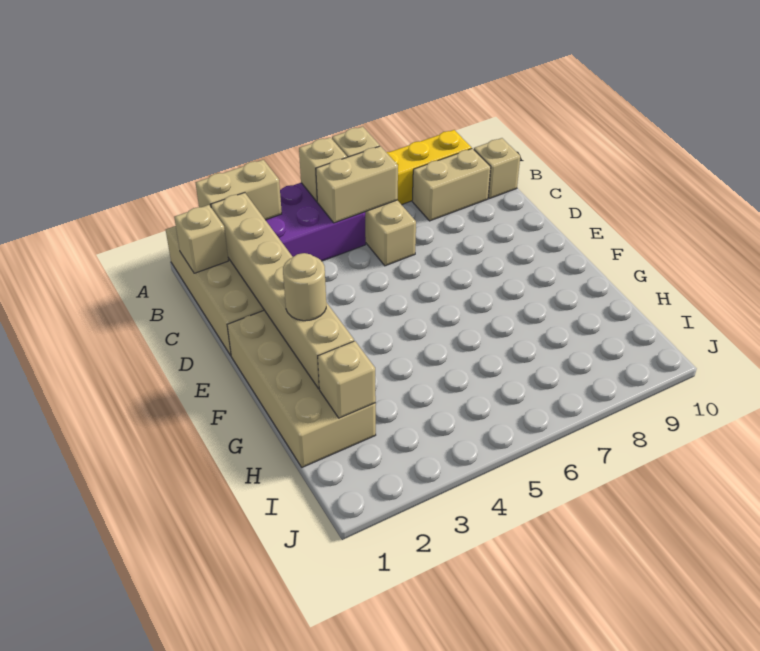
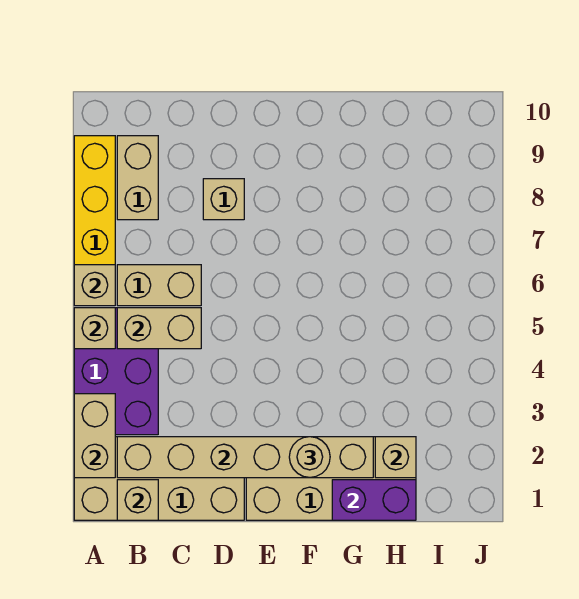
tan brick B5:B6 level 2 -> tan brick B5:C5 level 2
tan brick B10 level 1 -> tan brick D8 level 1
none -> purple brick G1:H1 level 2

